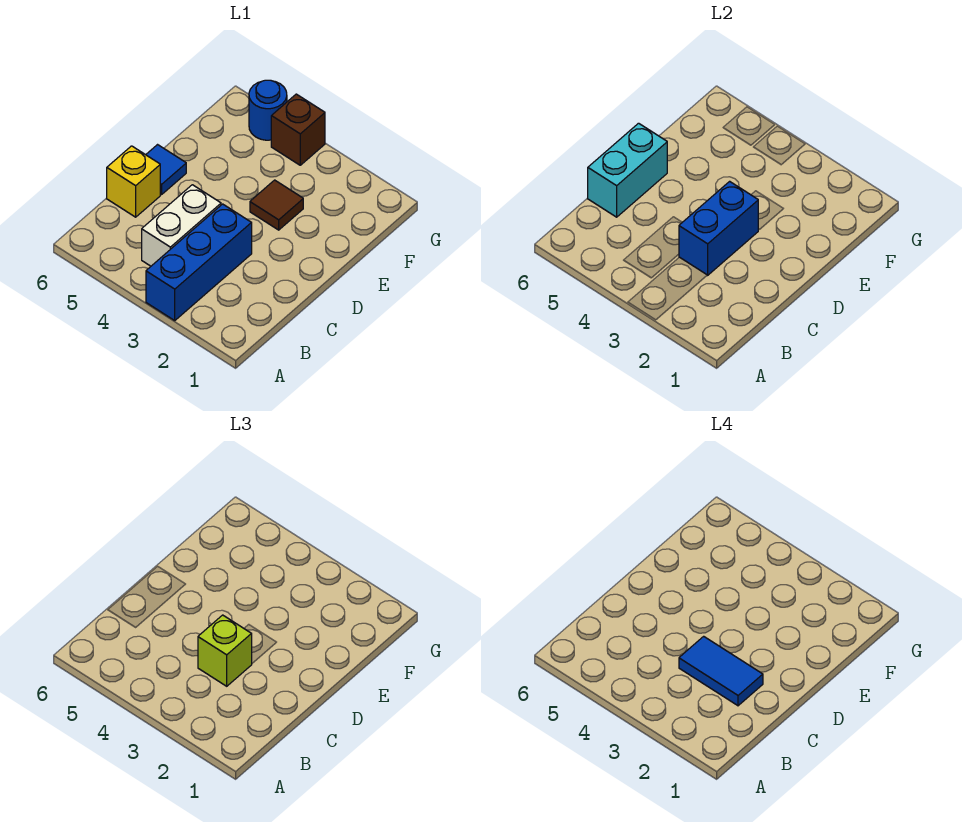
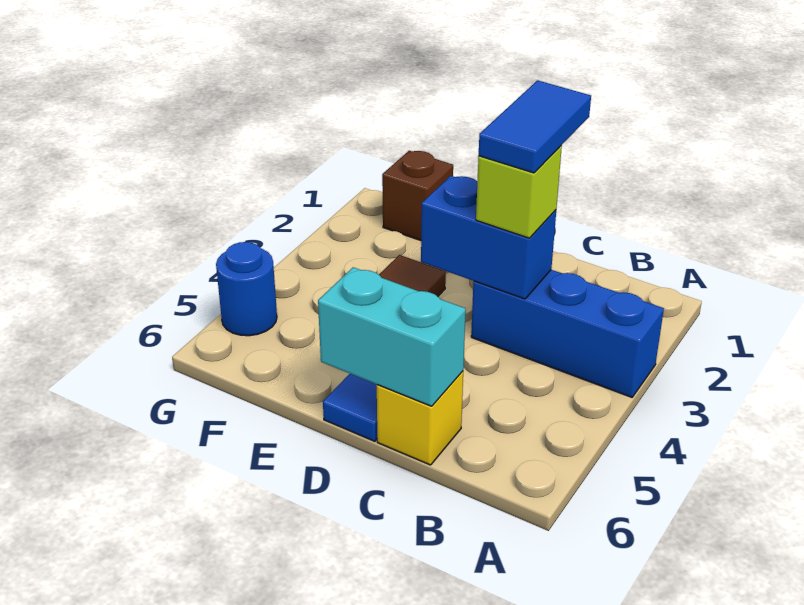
white brick B4:C4 level 1 -> none
brown brick G4 level 1 -> brown brick F1 level 1

